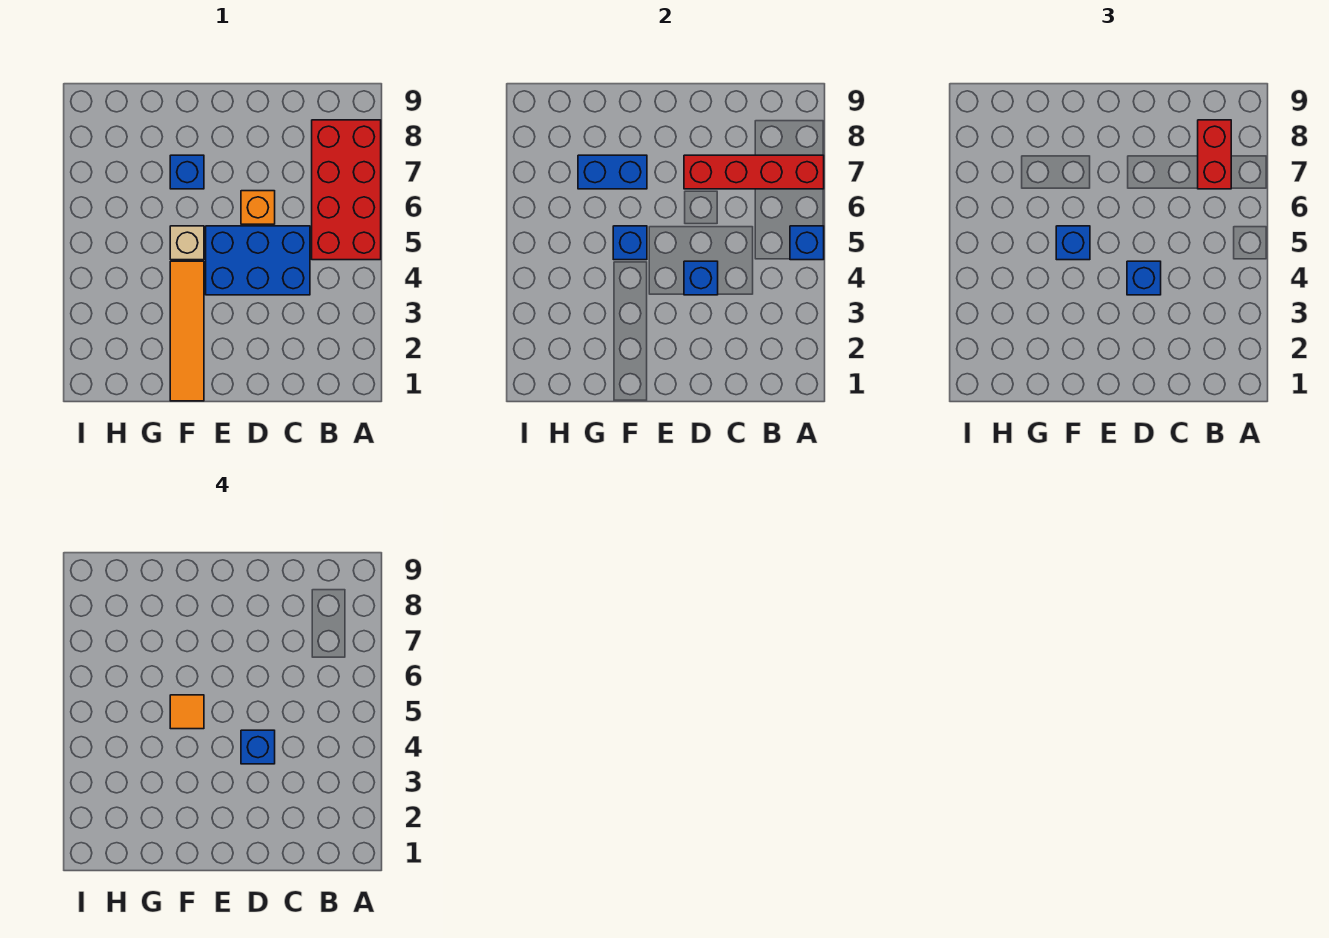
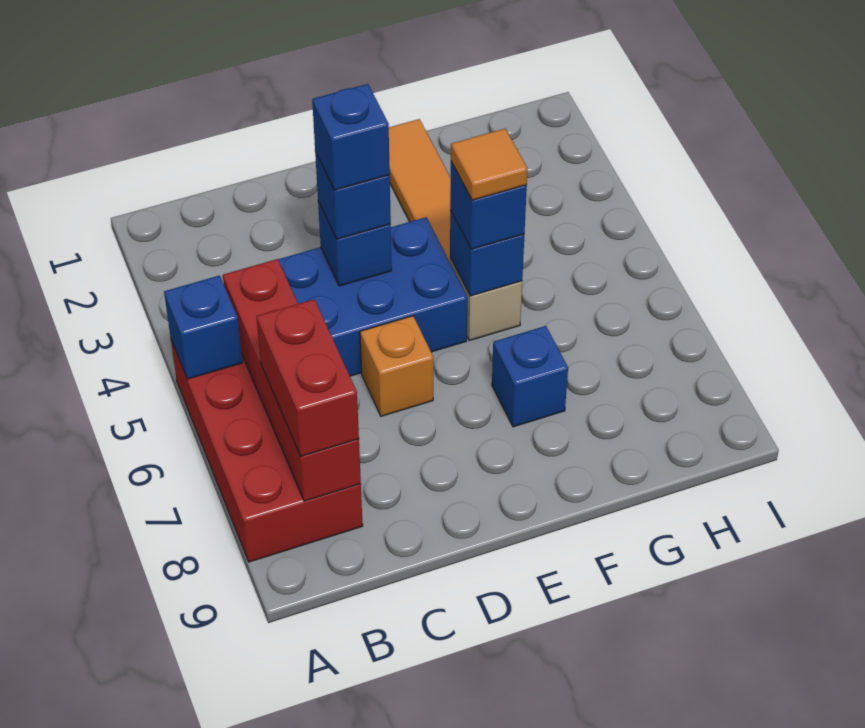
red brick A7:D7 level 2 -> red brick B5:B8 level 2
blue brick F7:G7 level 2 -> none

